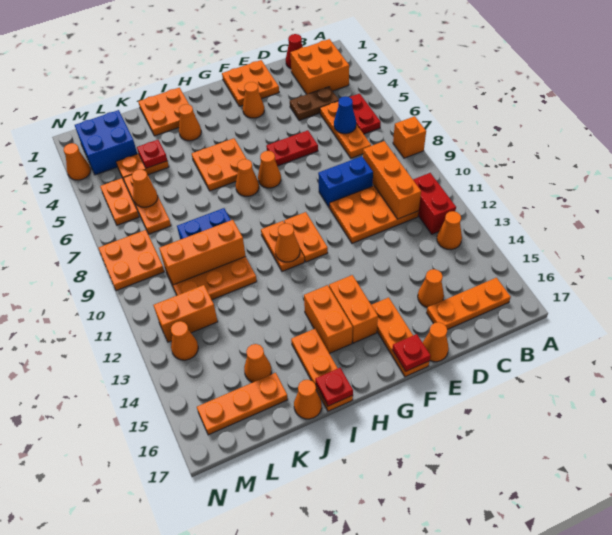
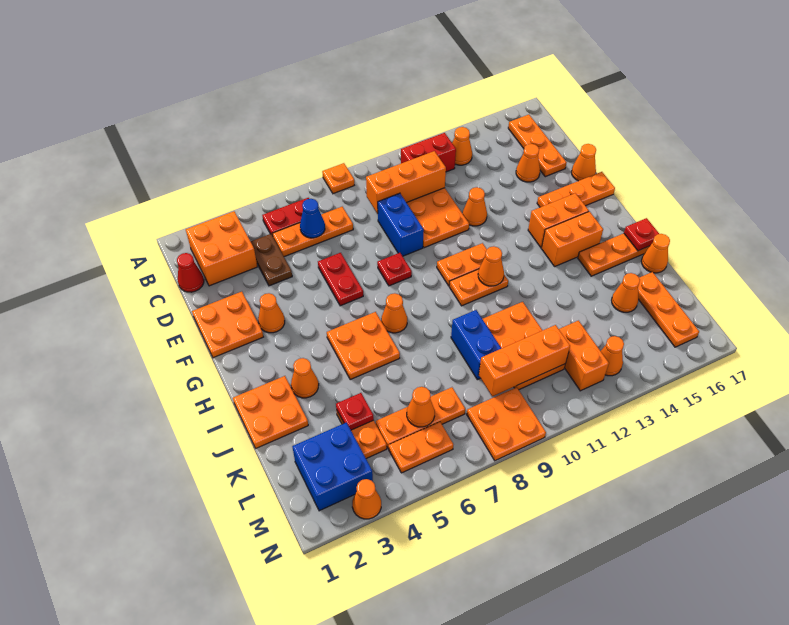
orange brick A8 level 1 -> orange plate A8 level 1
red plate F17 level 2 -> red plate F8 level 1
orange cone G7 level 1 -> orange cone E12 level 1
orange brick J10:L10 level 2 -> orange brick L9:L11 level 2

